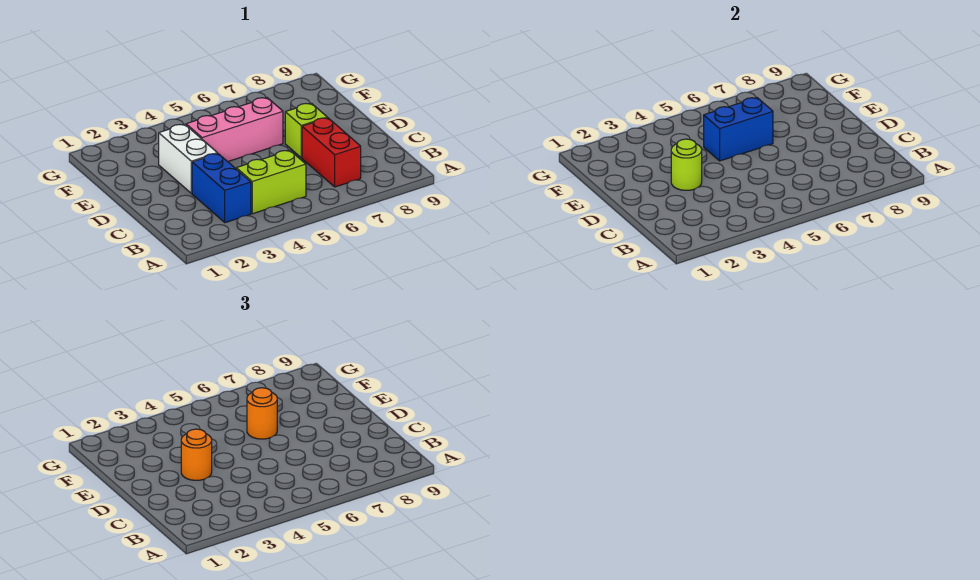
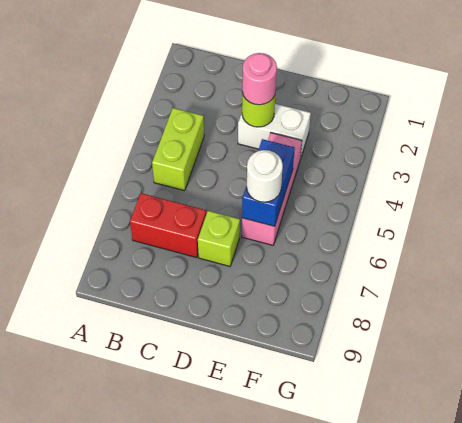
blue brick B3:C3 level 1 -> none
orange round brick D3 level 3 -> pink round brick D3 level 3
orange round brick E6 level 3 -> white round brick E6 level 3

